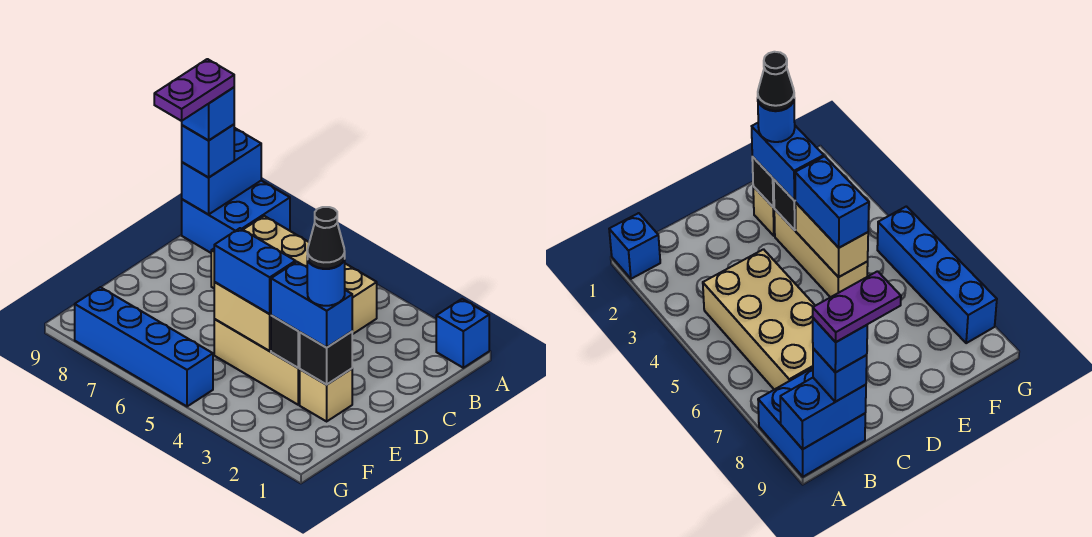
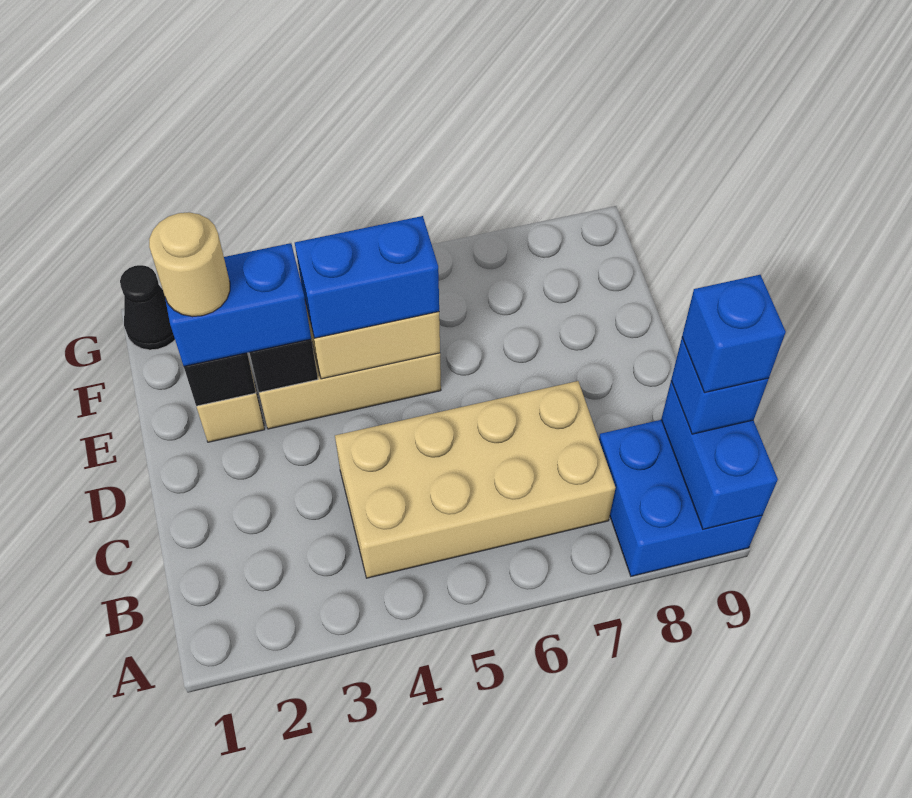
blue brick A1 level 1 -> none
purple plate B9:C9 level 5 -> none
blue round brick E2 level 4 -> tan round brick E2 level 4
black cone E2 level 5 -> black cone G1 level 1
blue brick G5:G8 level 1 -> none

